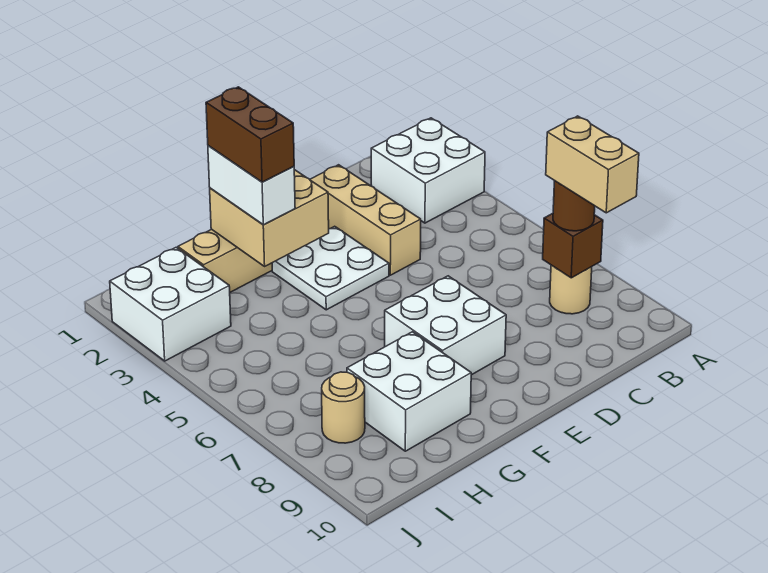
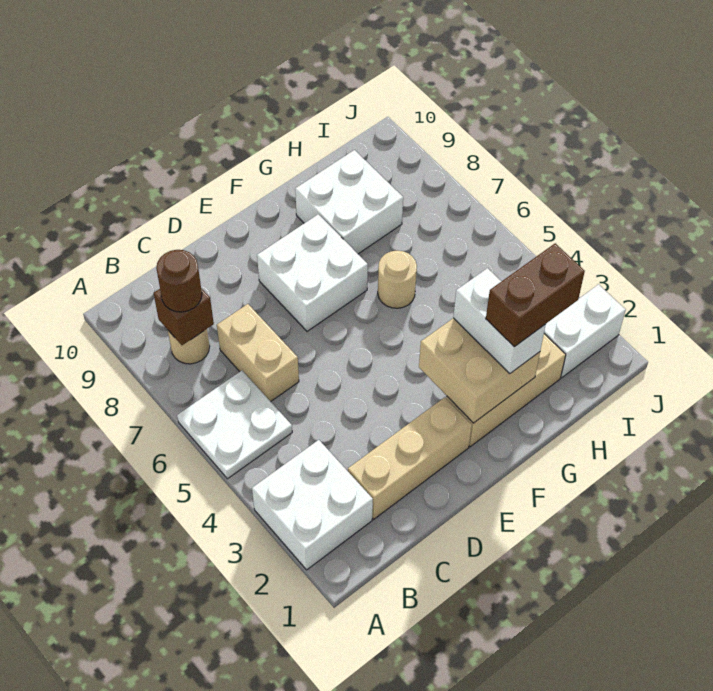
tan brick B8:B9 level 4 -> tan brick C6:C7 level 1
tan brick D2:D4 level 1 -> tan brick C2:E2 level 1
white plate E3:F4 level 1 -> white plate A5:B6 level 1
brown brick G2:G3 level 4 -> brown brick G2:H2 level 4
white brick I2:J3 level 1 -> white brick I2:J2 level 1
tan round brick I8 level 1 -> tan round brick G6 level 1

